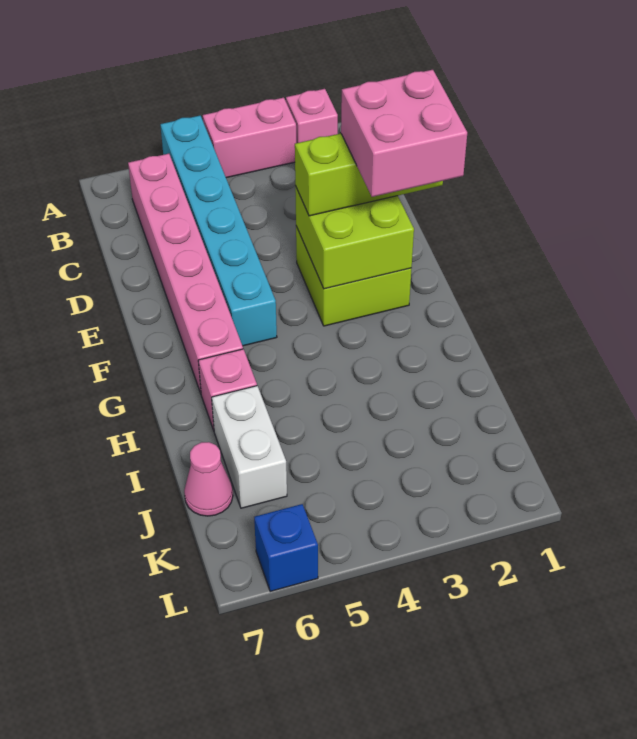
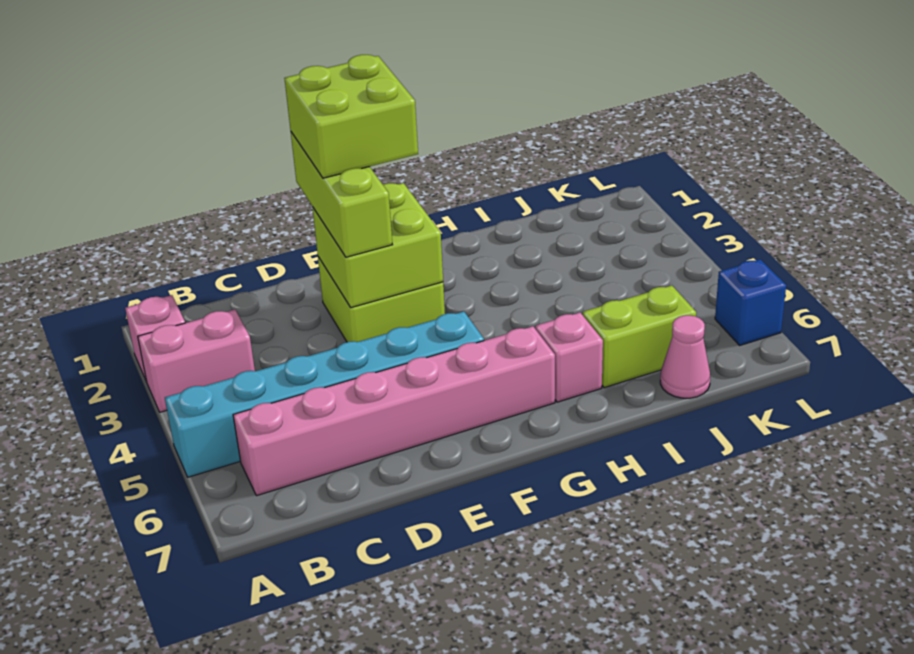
pink brick A3:A4 level 1 -> pink brick A3:B3 level 1
pink brick E1:F2 level 4 -> lime brick E1:F2 level 4
white brick I6:J6 level 1 -> lime brick I6:J6 level 1

